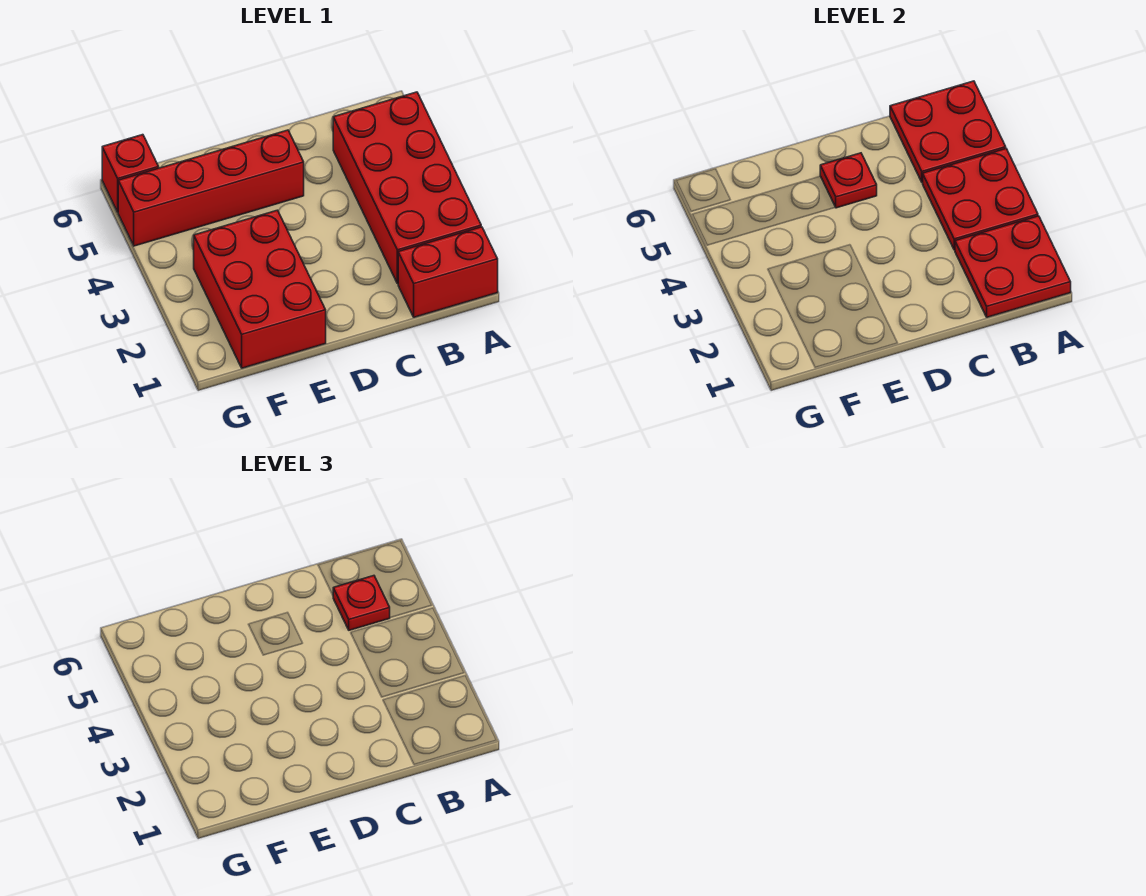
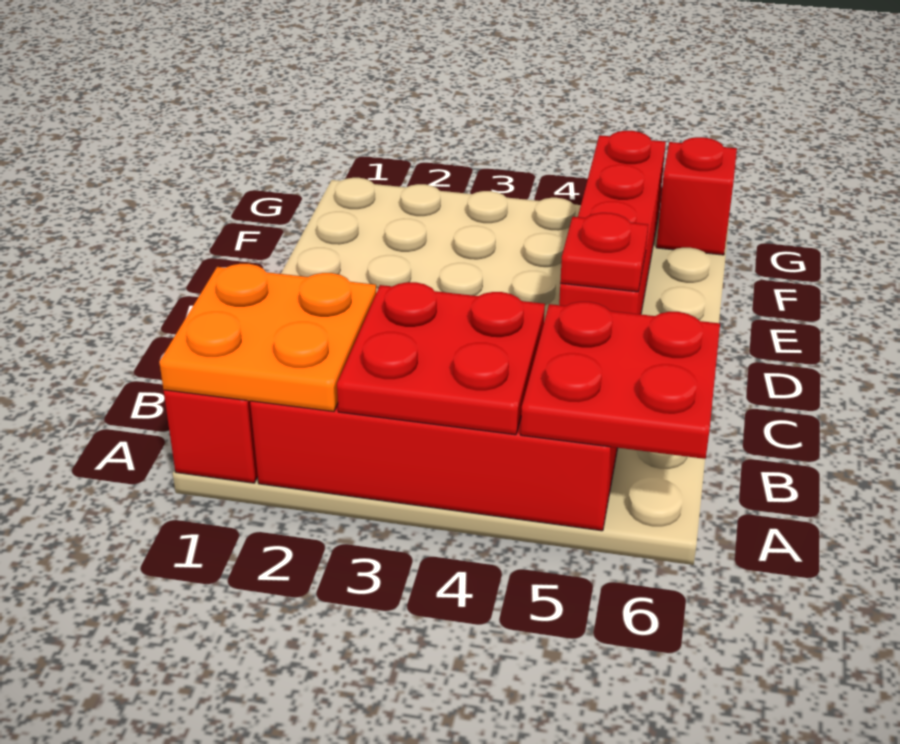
red plate A1:B2 level 2 -> orange plate A1:B2 level 2
red plate B5 level 3 -> none
red brick E1:F3 level 1 -> none

